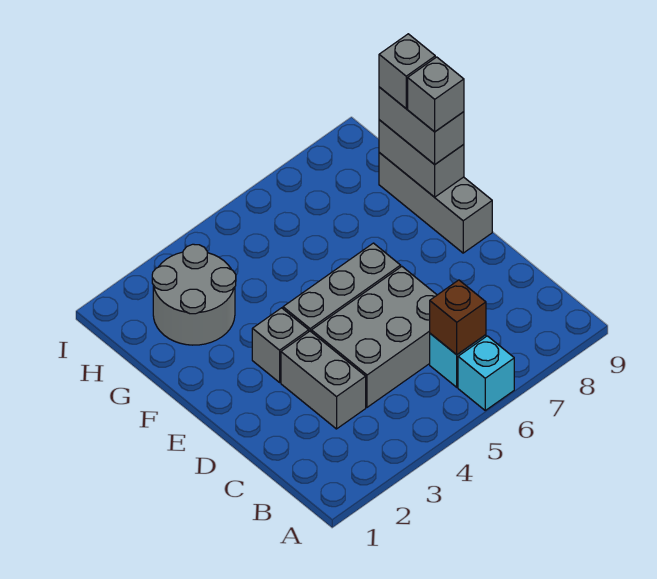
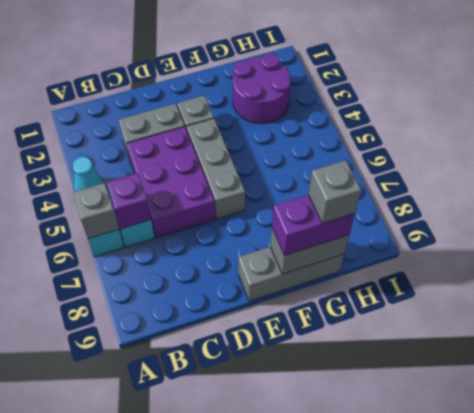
none -> cyan cone A4 level 1
brown brick B6 level 2 -> purple brick B6 level 2
grey brick C4:D6 level 1 -> purple brick C4:D6 level 1
grey brick F9:G9 level 3 -> purple brick F9:G9 level 3
grey brick F9 level 4 -> grey brick A6 level 2
grey round brick G2:H3 level 1 -> purple round brick G2:H3 level 1

